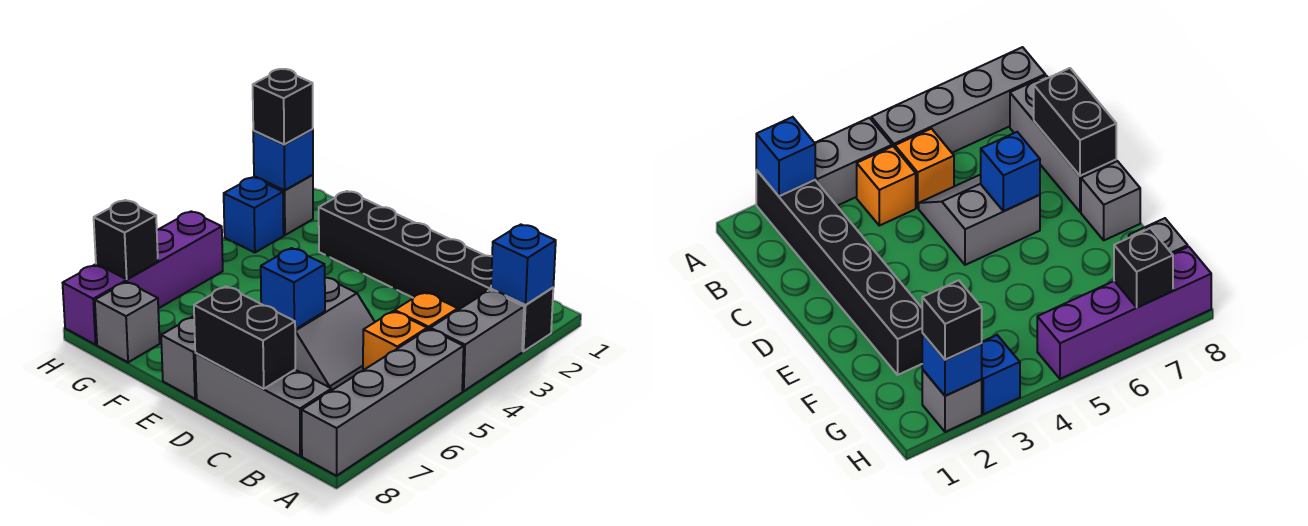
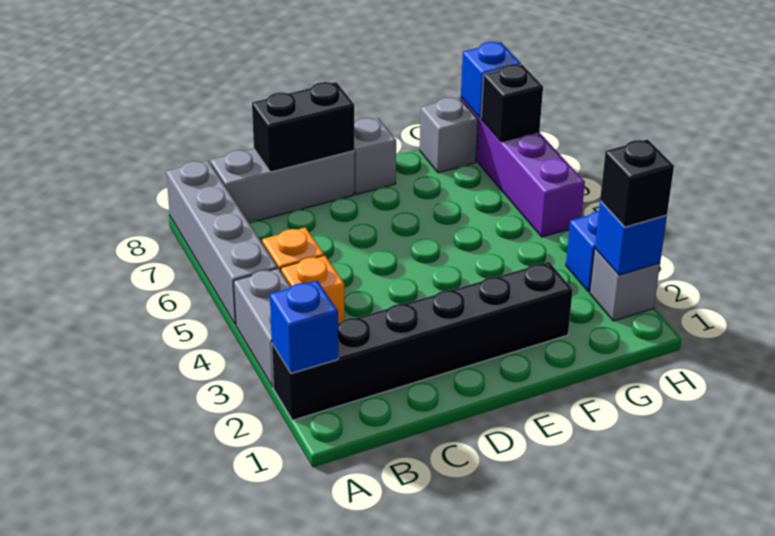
grey slope C5:D6 level 1 top D -> none
blue brick D6 level 2 -> blue brick H8 level 2

